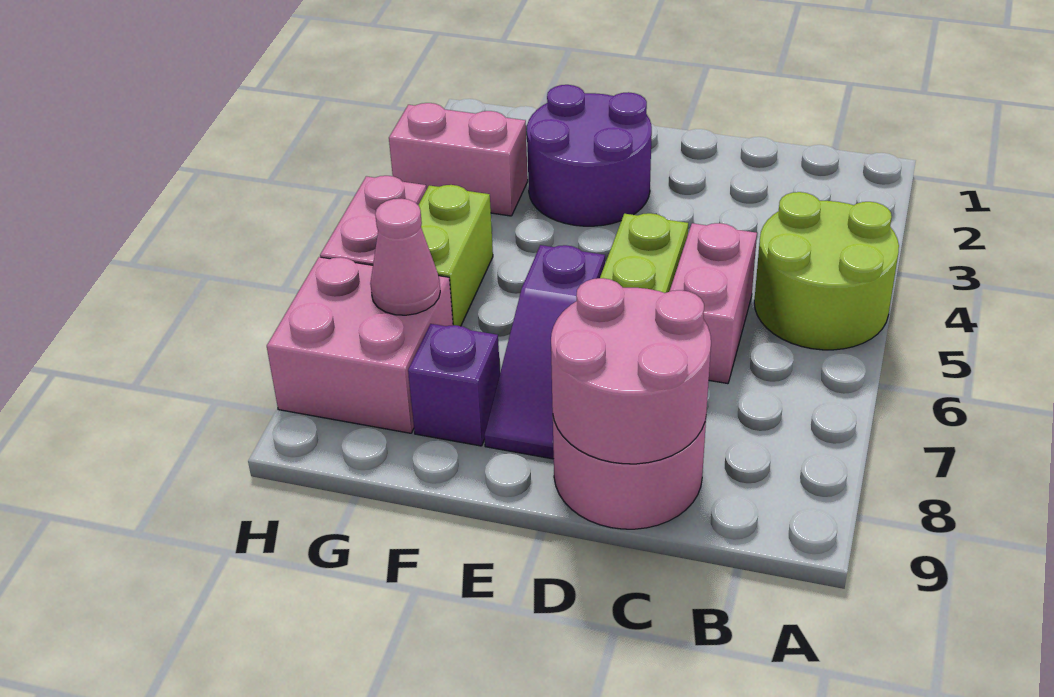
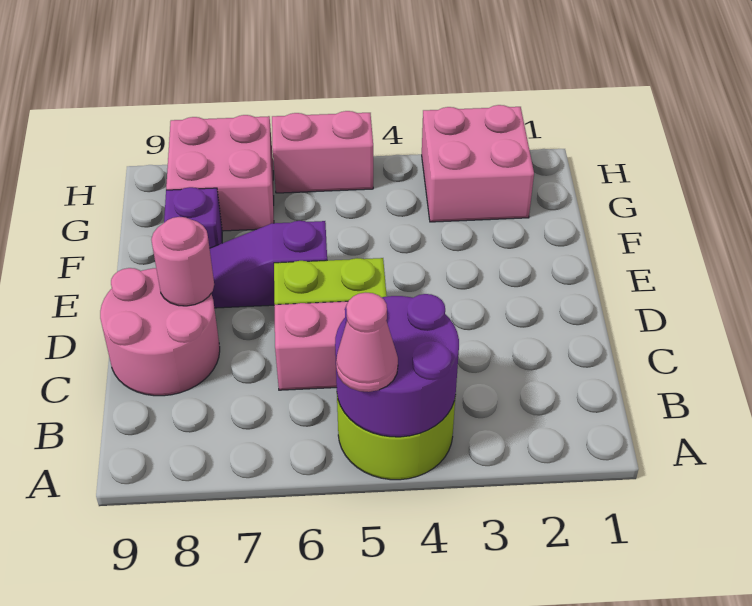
pink round brick C8:D9 level 2 -> pink round brick D8 level 2
purple round brick E2:F3 level 1 -> purple round brick A4:B5 level 2
pink brick G3:H3 level 1 -> pink brick G2:H3 level 1
lime brick G5:G6 level 1 -> none
pink cone G7 level 2 -> pink cone A5 level 3

